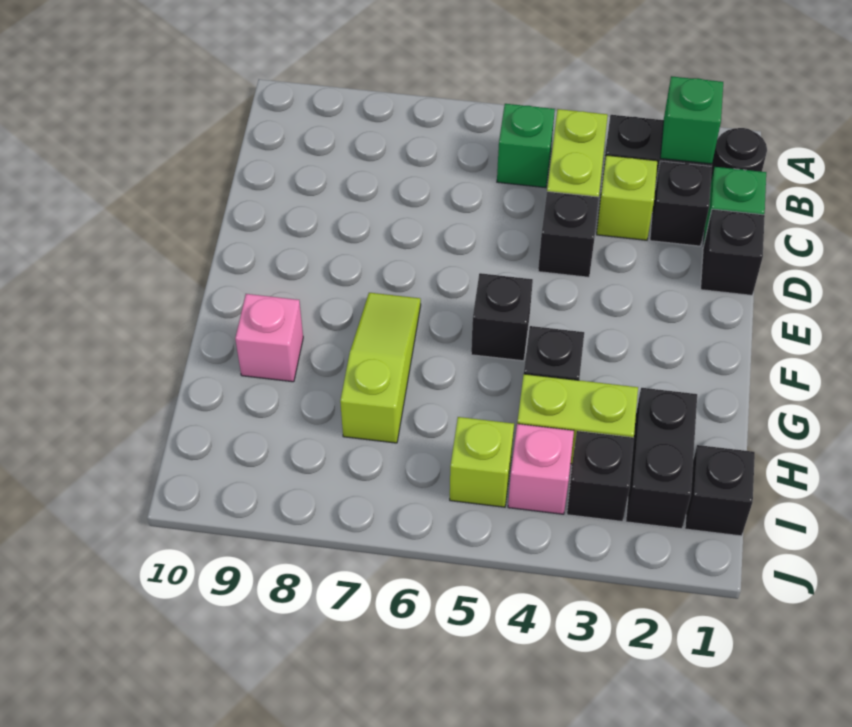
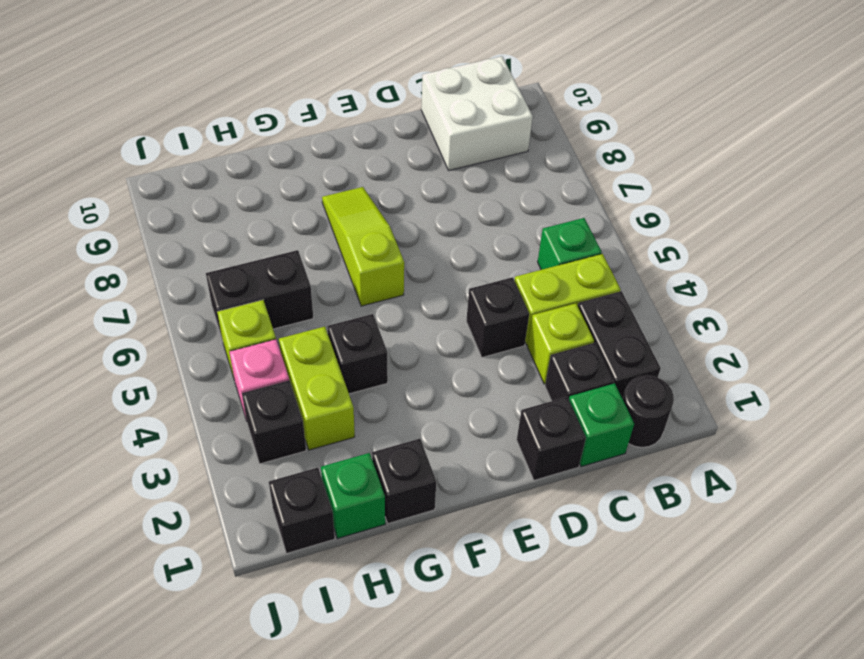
green brick B2 level 2 -> green brick H1 level 1
none -> white brick B9:C10 level 1
black brick F5 level 1 -> black brick G1 level 1
lime slope F7:H7 level 1 top H -> lime slope F6:F8 level 1 top 6
pink brick G9 level 1 -> none
black brick H2:I2 level 1 -> black brick H6:I6 level 1

